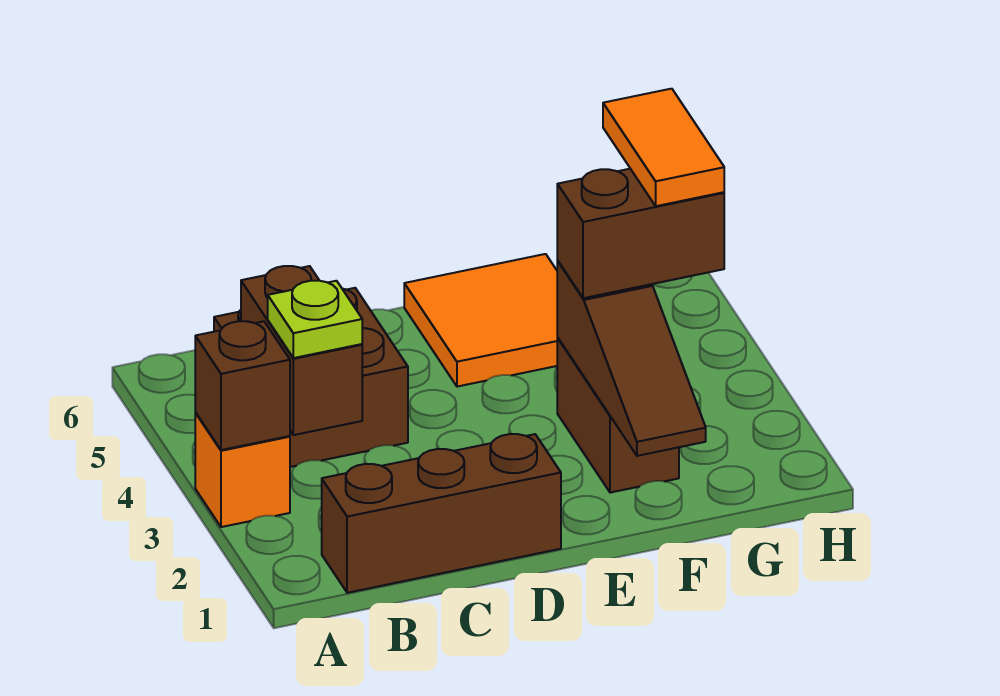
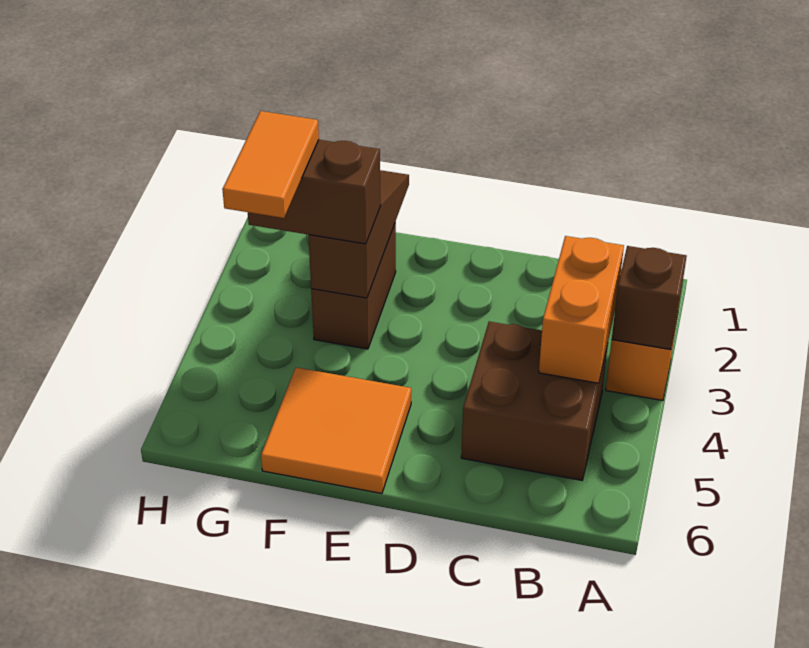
brown brick B1:D1 level 1 -> none
brown brick B3:B4 level 2 -> orange brick B3:B4 level 2
lime plate B3 level 3 -> none

